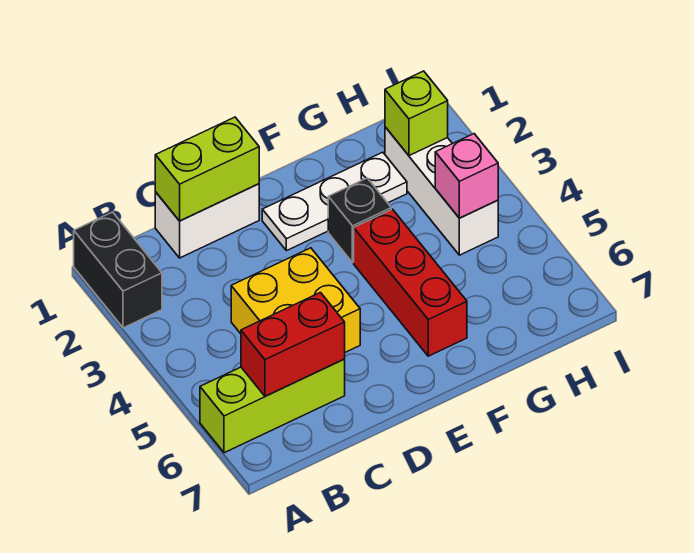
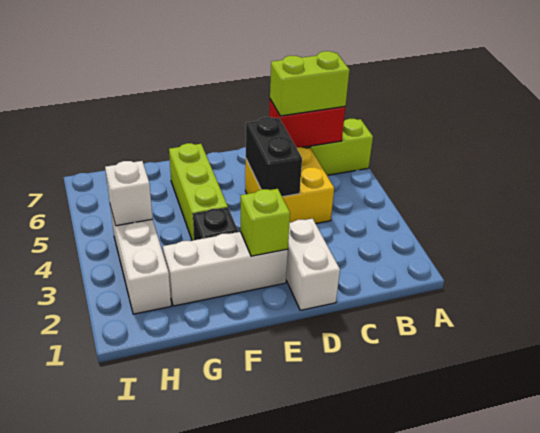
black brick A1:A2 level 1 -> black brick D4:D5 level 2
white brick C1:D1 level 1 -> white brick D1:D2 level 1
lime brick C1:D1 level 2 -> lime brick B6:C6 level 3
white plate E2:G2 level 1 -> white brick E2:G2 level 1
red brick F4:F6 level 1 -> lime brick F4:F6 level 1
lime brick H2 level 2 -> lime brick E2 level 2
pink brick H4 level 2 -> white brick H4 level 2

